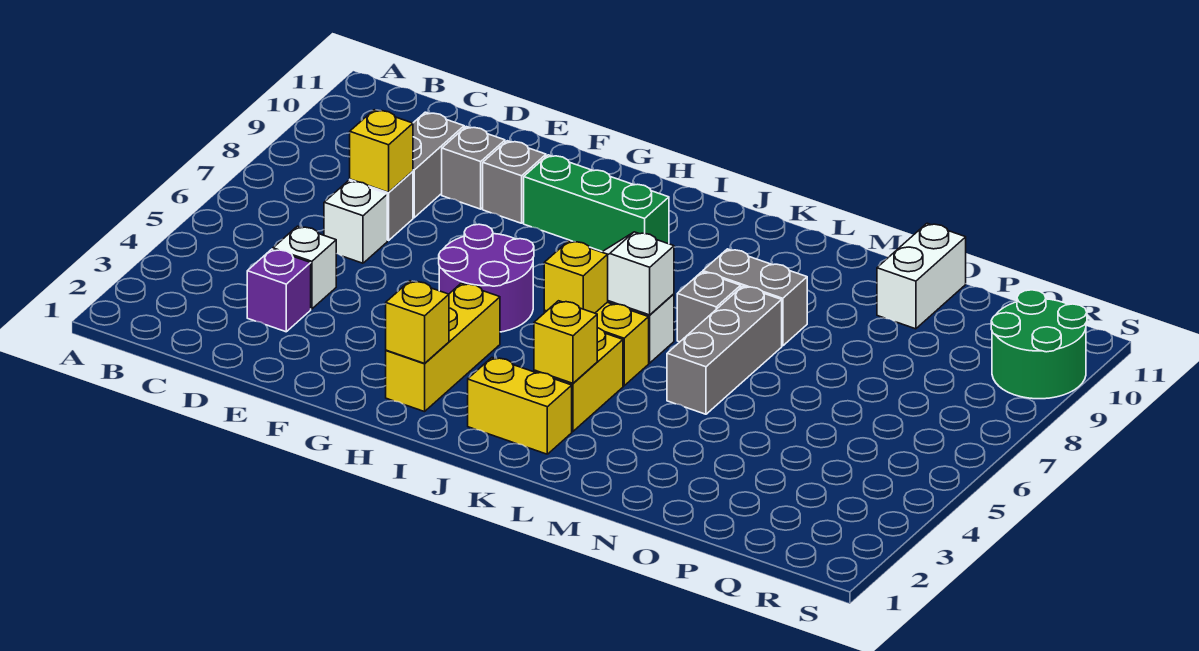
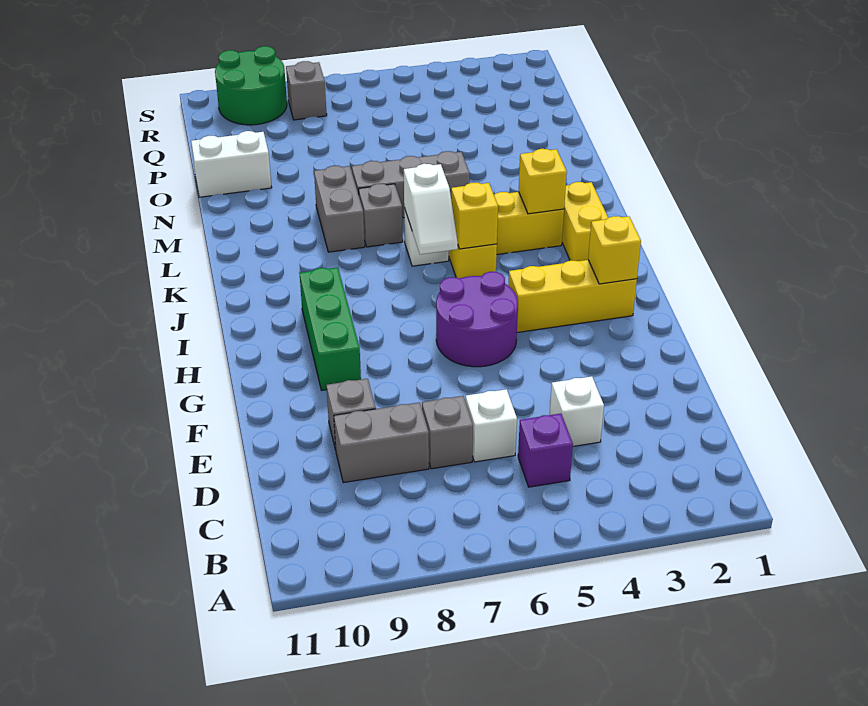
purple brick D3 level 1 -> purple brick C5 level 1
yellow brick D7 level 2 -> none
grey brick F9 level 1 -> grey brick R8 level 1

